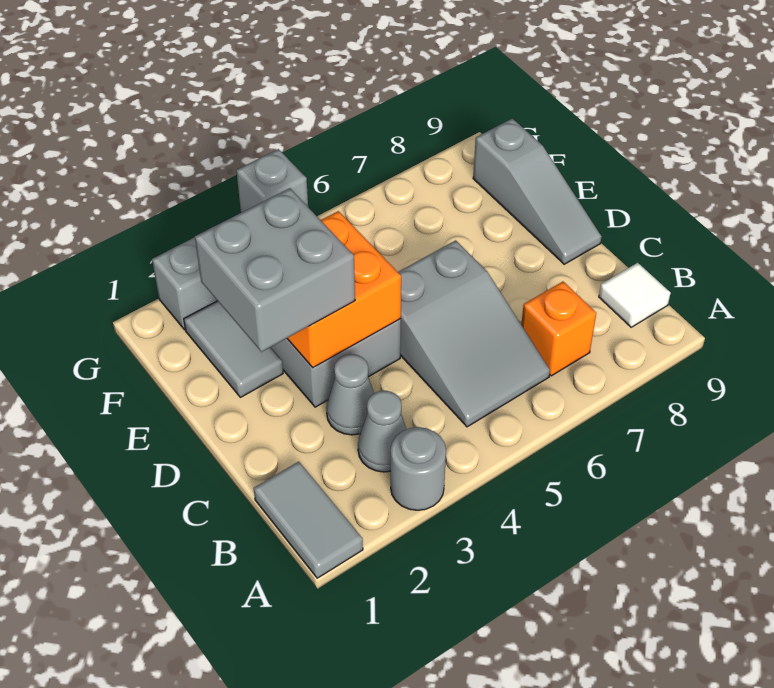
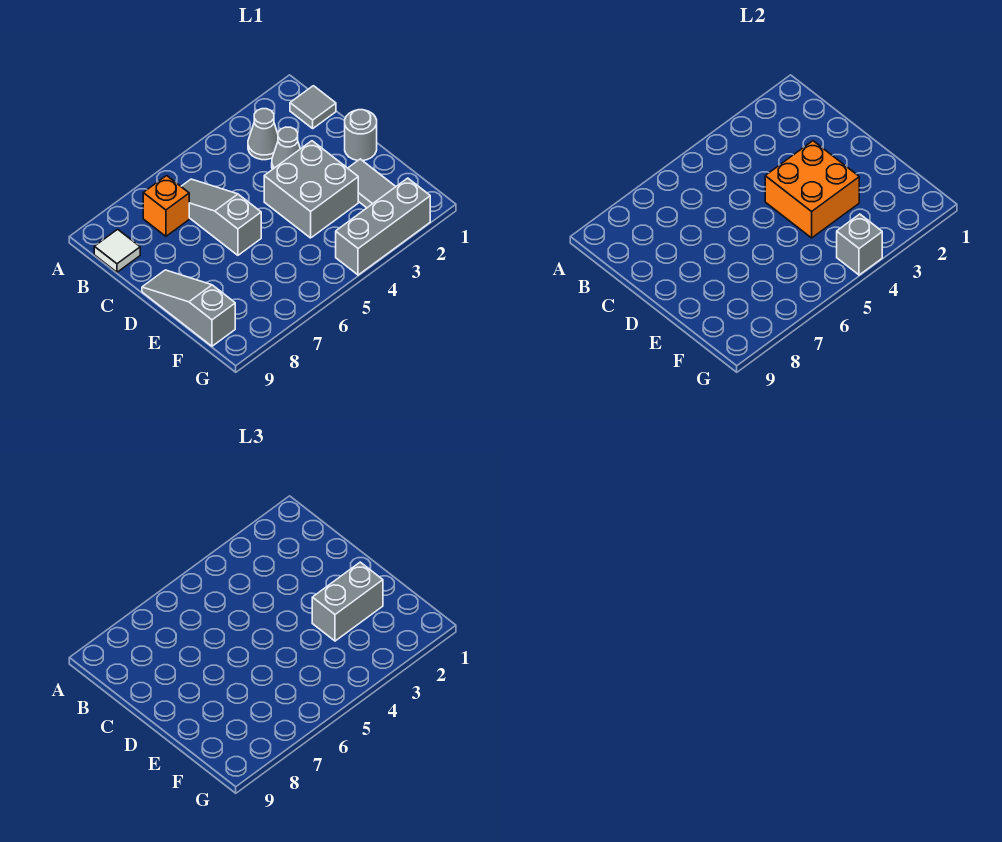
grey tile A1:B1 level 1 -> grey tile B1 level 1
grey round brick A3 level 1 -> grey round brick D1 level 1
grey slope B5:D6 level 1 top D -> grey slope B6:D6 level 1 top D
grey brick D2:E3 level 3 -> grey brick E2:E3 level 3

